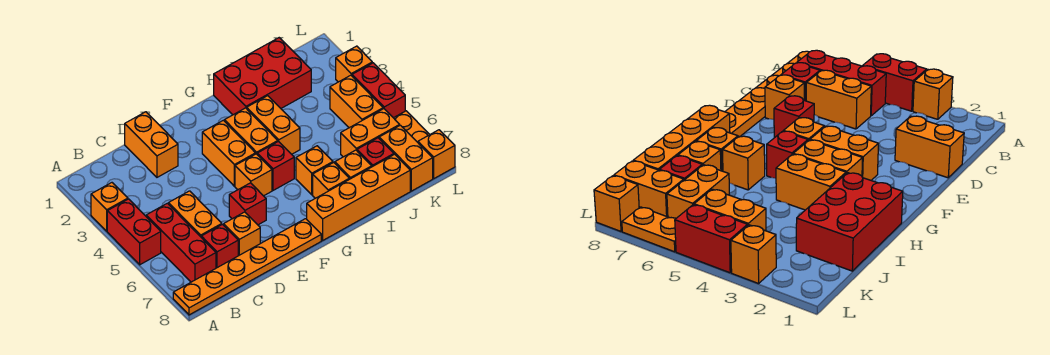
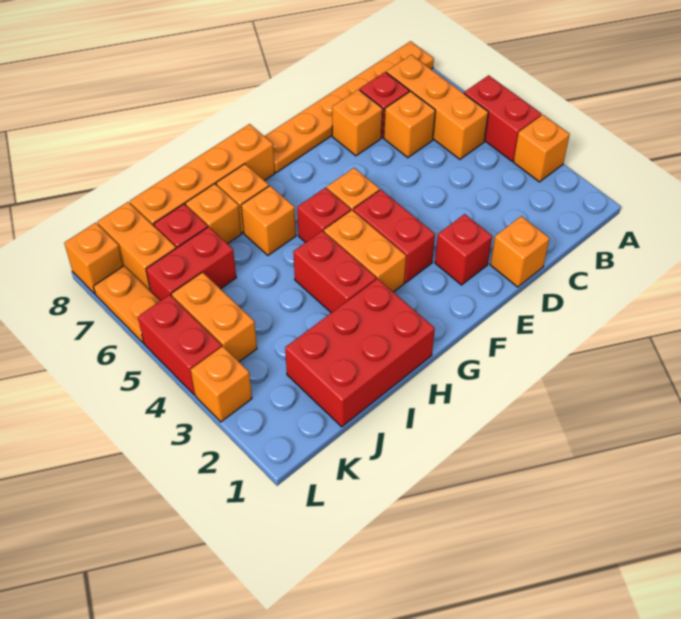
red brick B5:B7 level 1 -> orange brick B5:B7 level 1
orange brick C5:C6 level 1 -> orange brick C6 level 1
orange brick D1:D2 level 1 -> orange brick D1 level 1
red brick E6 level 1 -> red brick E2 level 1
orange brick F3:F4 level 1 -> red brick F3:F4 level 1
orange brick H3:H4 level 1 -> red brick H3:H4 level 1
orange brick J6:K6 level 1 -> red brick J6:K6 level 1

